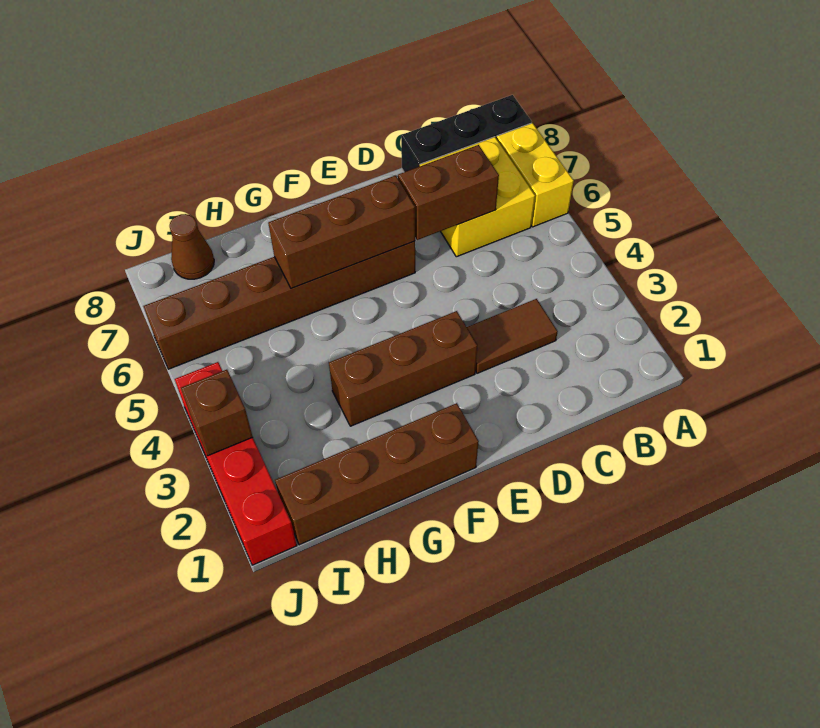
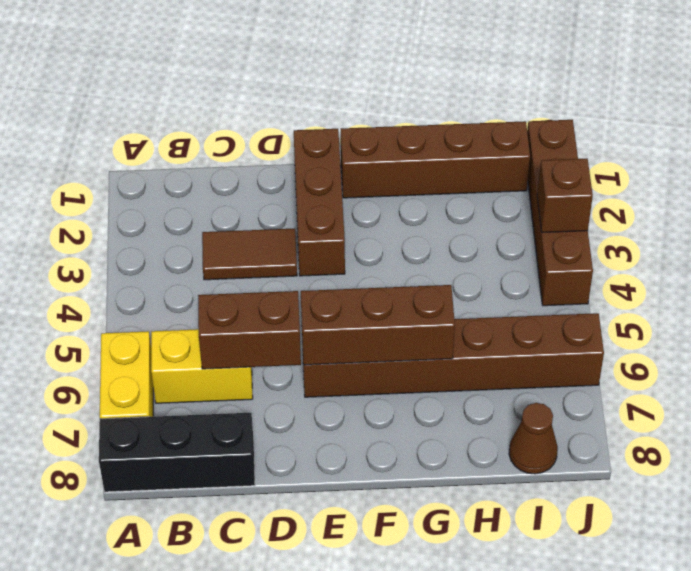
yellow brick B6:C7 level 1 -> yellow brick B6:C6 level 1
brown brick E3:G3 level 1 -> brown brick E1:E3 level 1
red brick J1:J4 level 1 -> brown brick J1:J4 level 1

